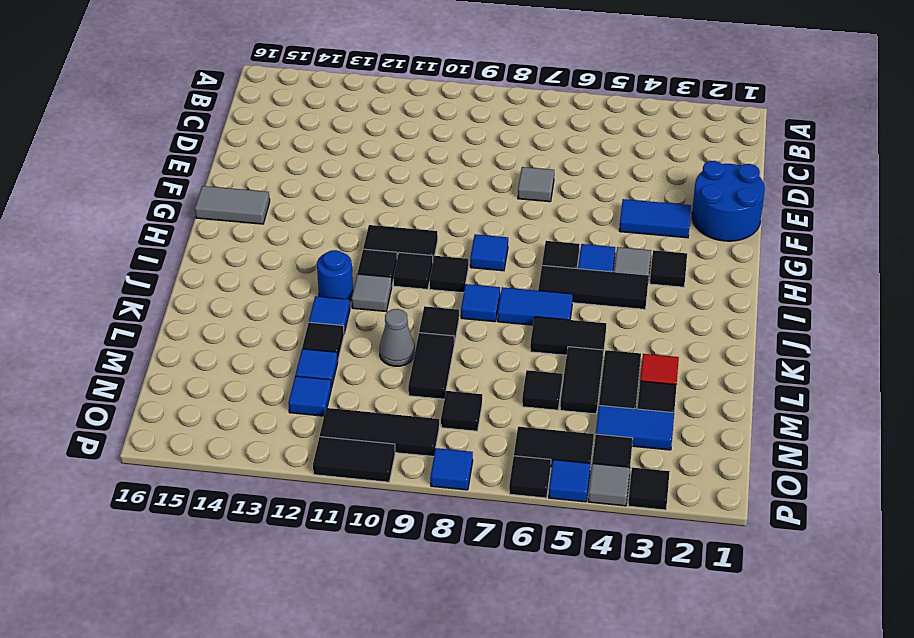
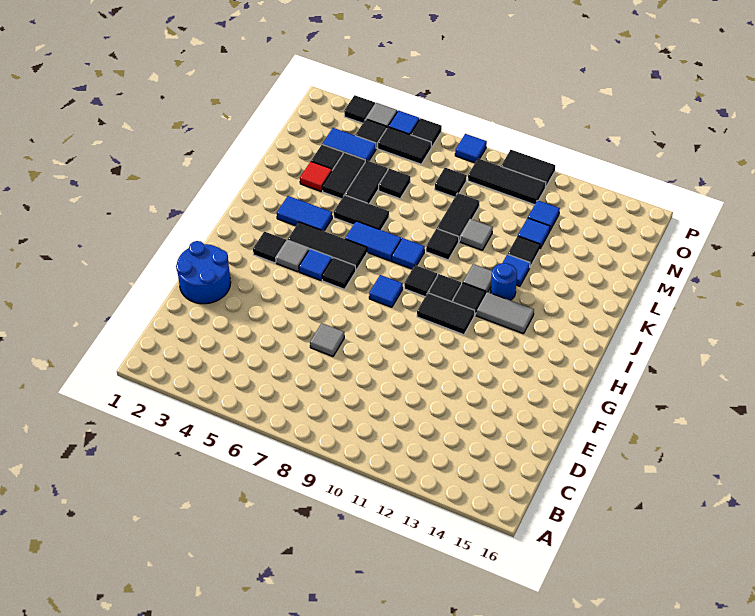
blue tile F3:F4 level 1 -> blue tile J3:J4 level 1
grey tile G15:G16 level 1 -> grey tile I12:I13 level 1
grey cone L10 level 1 -> grey tile L10 level 1

